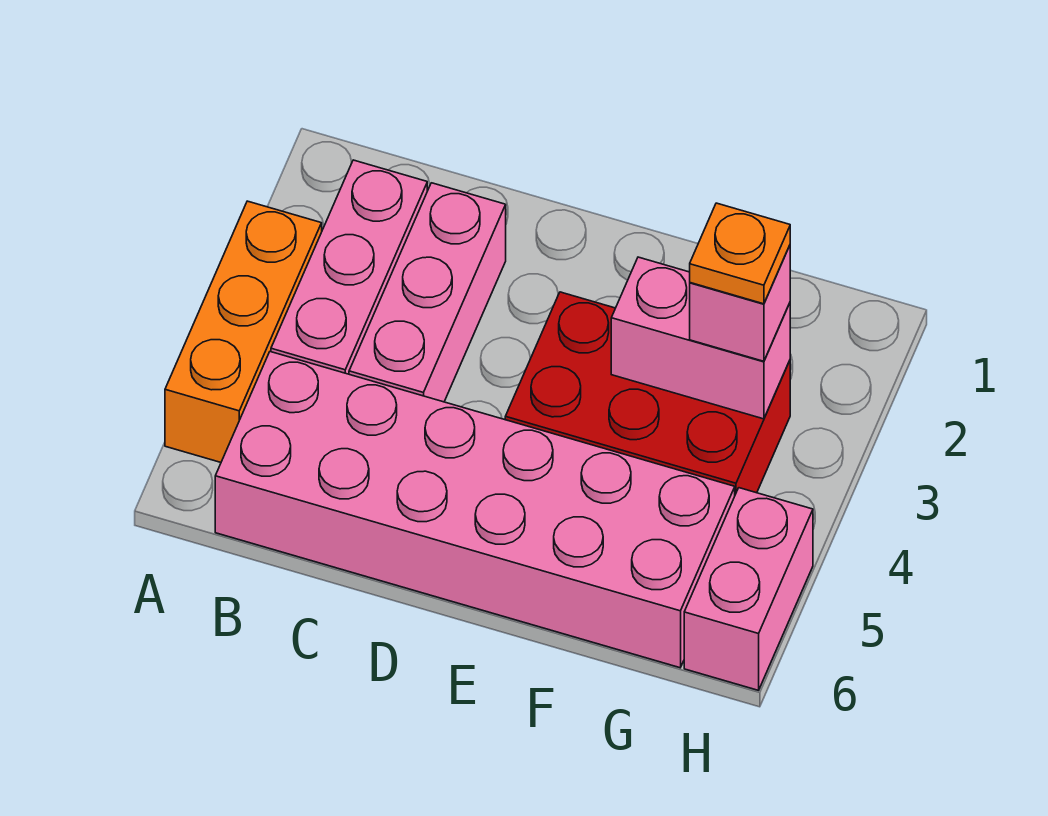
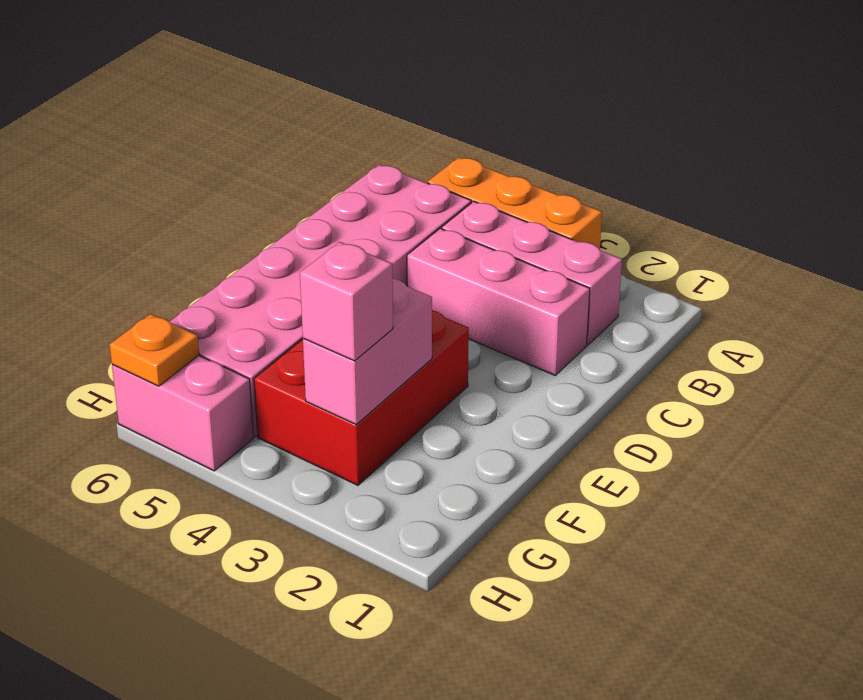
orange plate G3 level 4 -> orange plate H6 level 2

